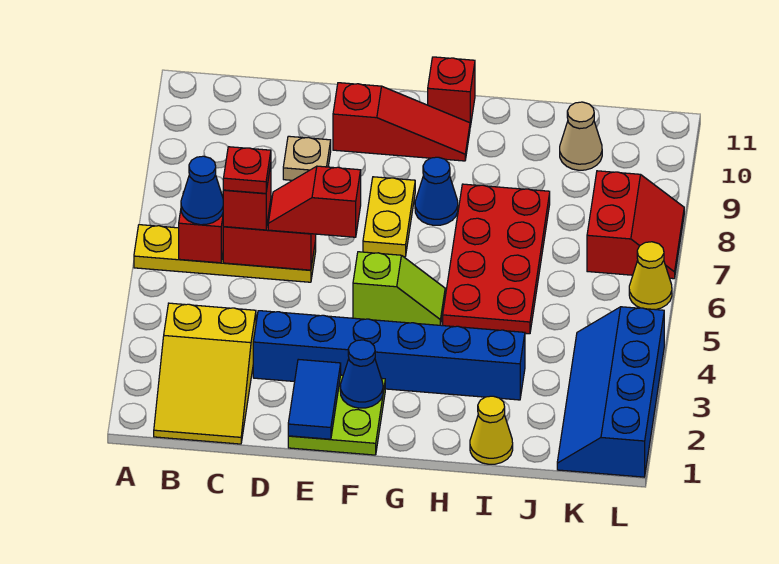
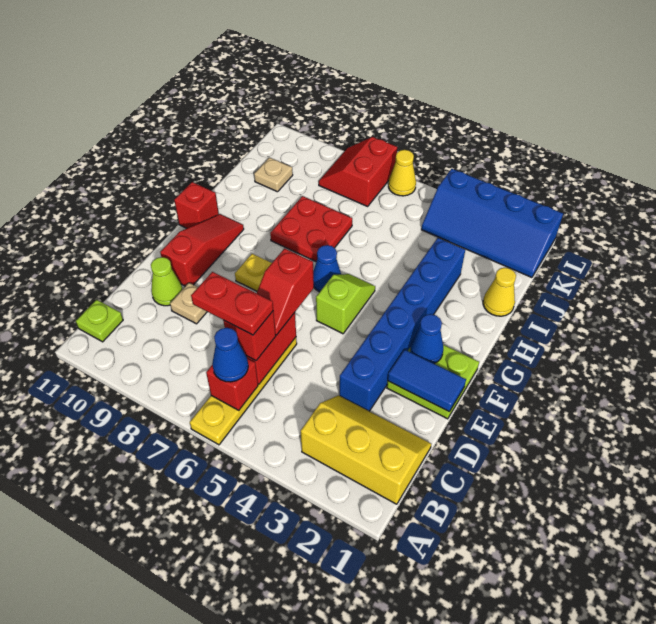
yellow slope B1:C3 level 1 top 3 -> yellow slope B1:C3 level 1 top B
none -> lime plate B11 level 1
red plate C6 level 4 -> red plate C6:C7 level 4
none -> lime cone D10 level 1
blue cone G8 level 1 -> blue cone G6 level 1
red plate H5:I8 level 1 -> red plate H7:I8 level 1
tan cone J10 level 1 -> tan plate J10 level 1
red slope K7:L8 level 1 top K -> red slope K7:L8 level 1 top 7

